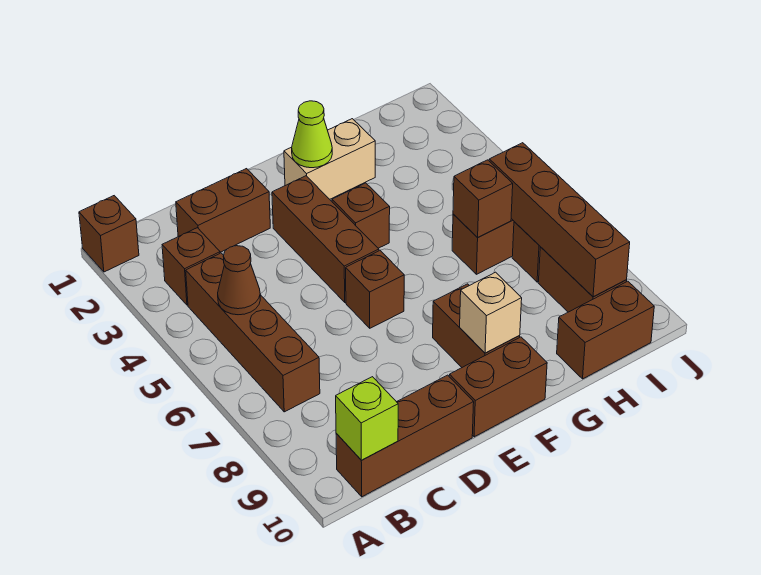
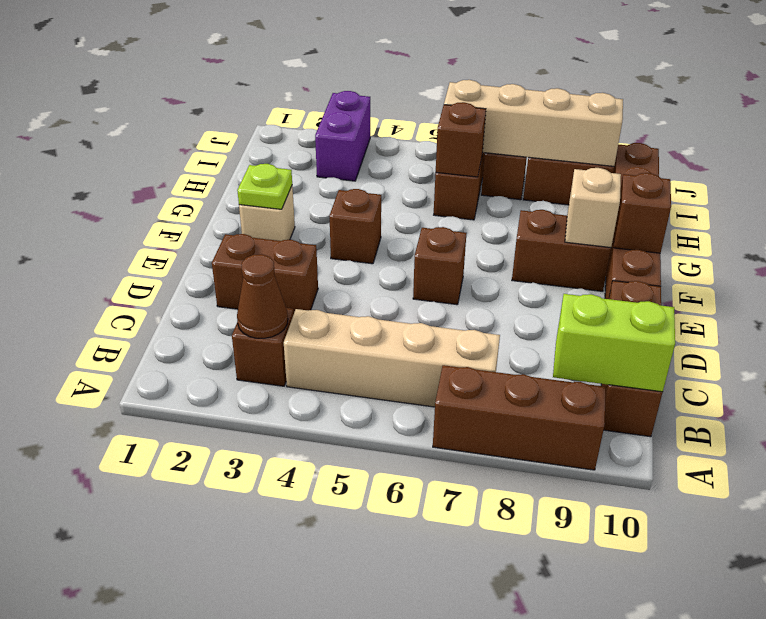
brown brick A1 level 1 -> brown brick F10 level 2
brown brick B4:B7 level 1 -> tan brick B4:B7 level 1
brown cone B5 level 2 -> brown cone B3 level 2
lime brick B10 level 2 -> lime brick B9:B10 level 2
brown brick C2:D2 level 1 -> brown brick D2:D3 level 1
brown brick E3:E5 level 1 -> brown brick A7:A9 level 1
tan brick F2:G2 level 1 -> tan brick F2 level 1
lime cone F2 level 2 -> lime plate F2 level 2
none -> purple brick I3:J3 level 1
brown brick I6:I9 level 2 -> tan brick I6:I9 level 2

